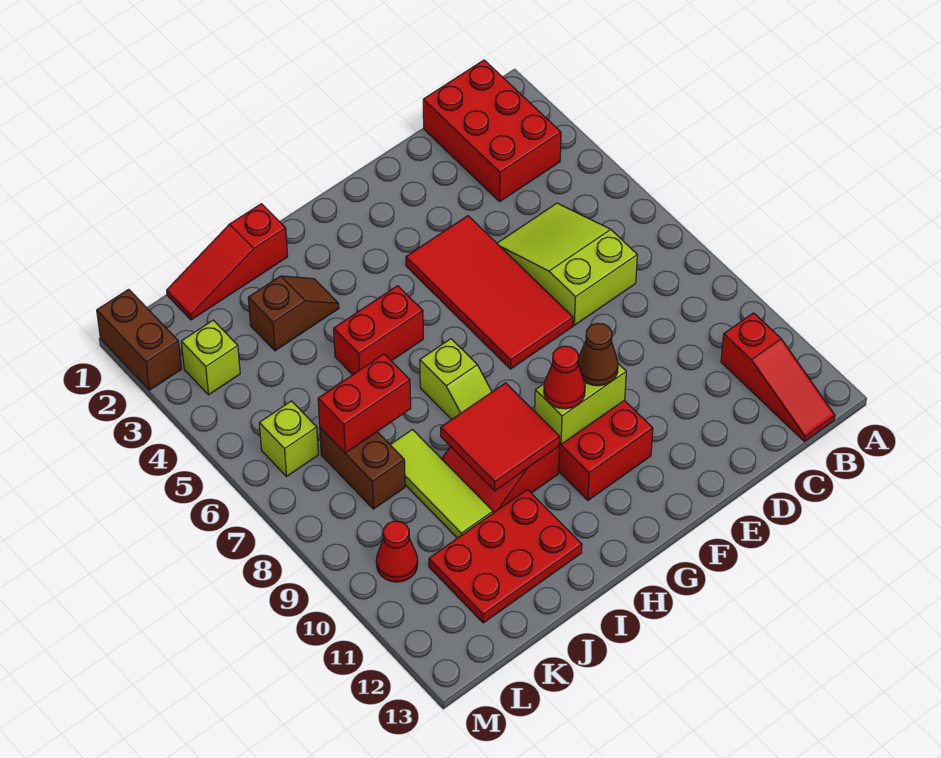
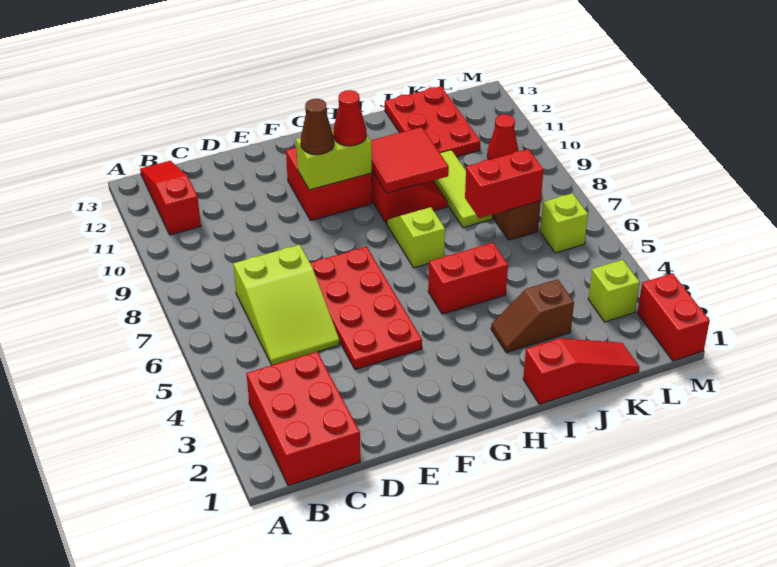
red tile E4:F7 level 1 -> red plate E4:F7 level 1
red plate I11:K12 level 1 -> red plate J11:K13 level 1
brown brick M1:M2 level 1 -> red brick M1:M2 level 1

